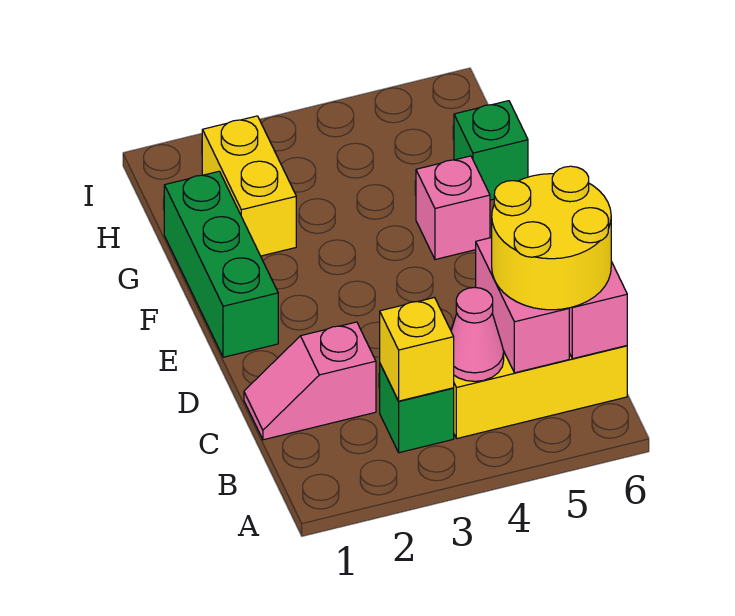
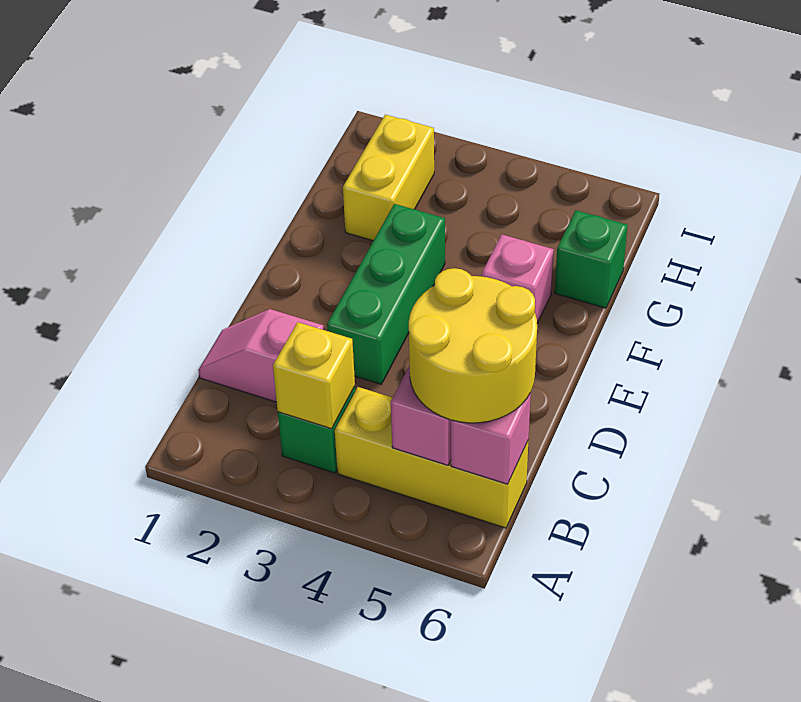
pink cone B4 level 2 -> none
green brick E1:G1 level 1 -> green brick D3:F3 level 1

